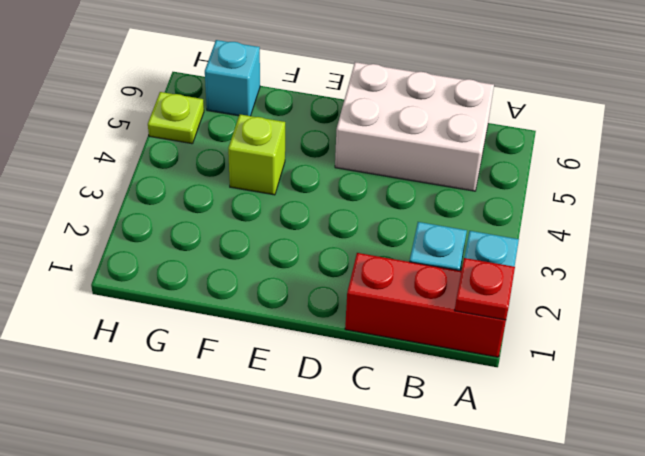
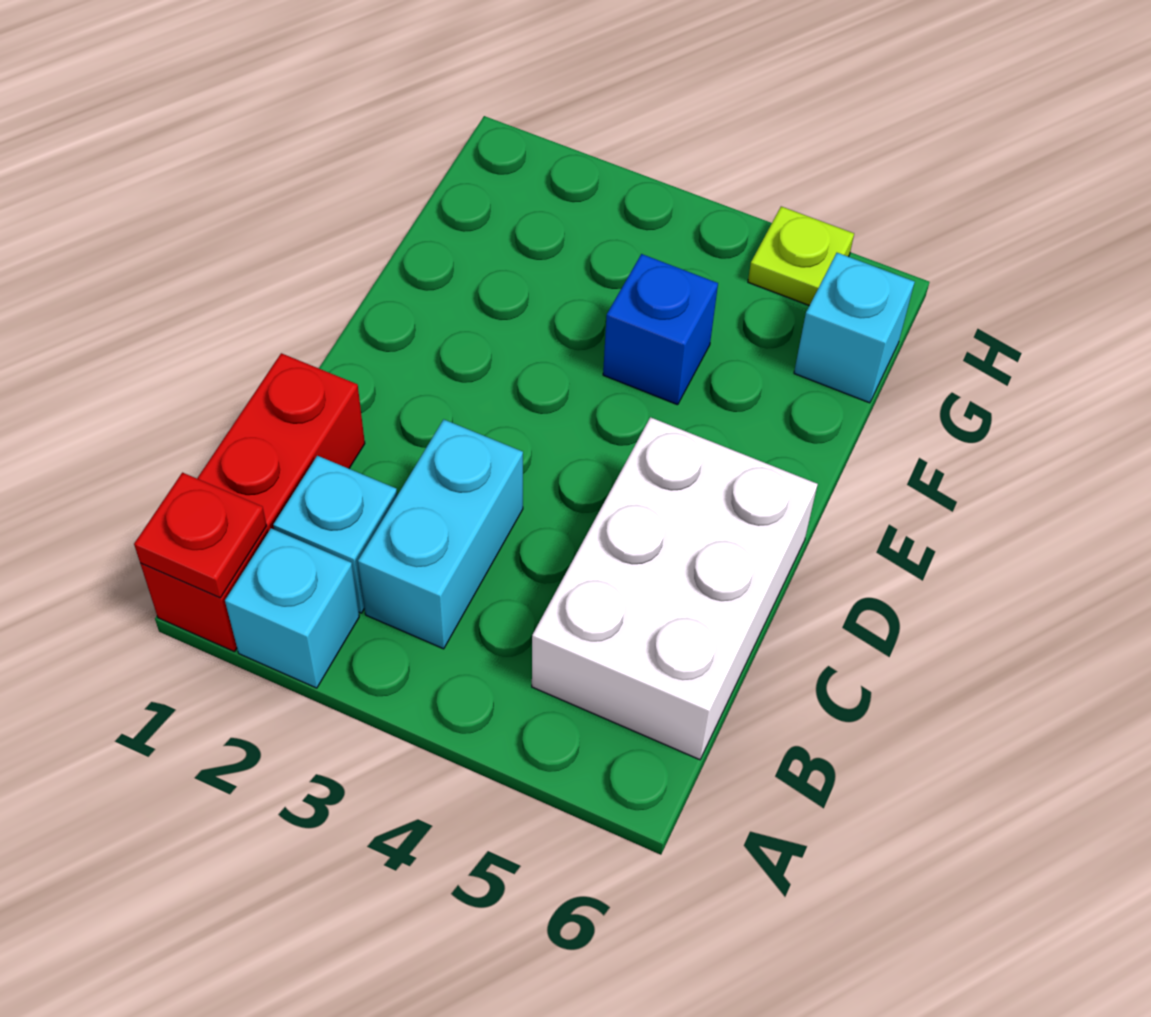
none -> cyan brick B3:C3 level 1
lime brick F4 level 1 -> blue brick F4 level 1

